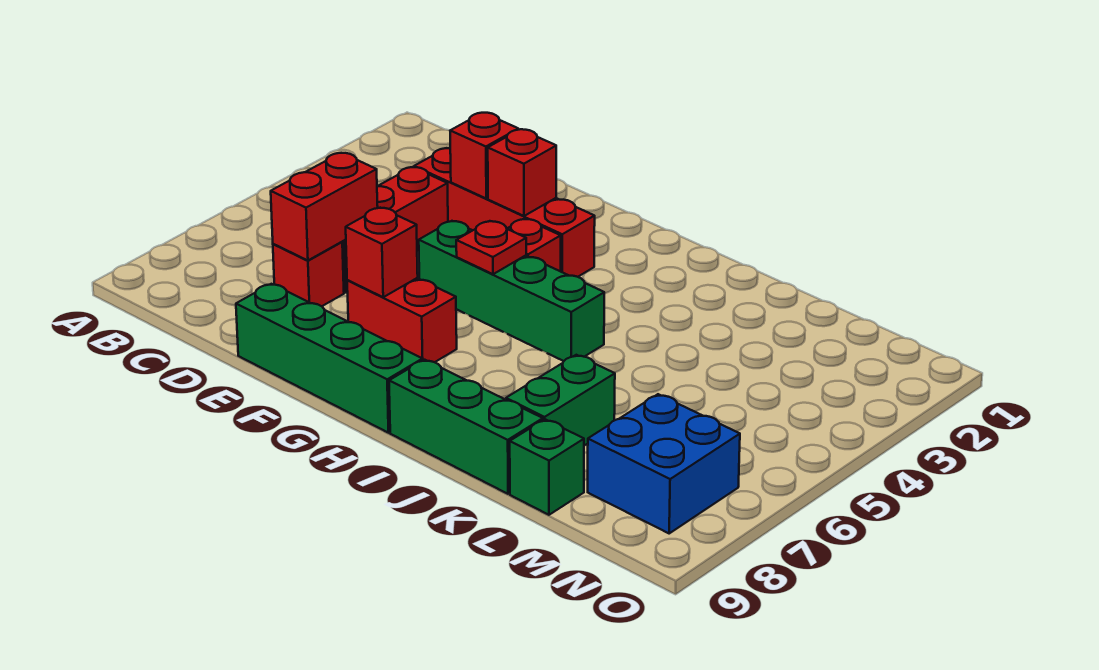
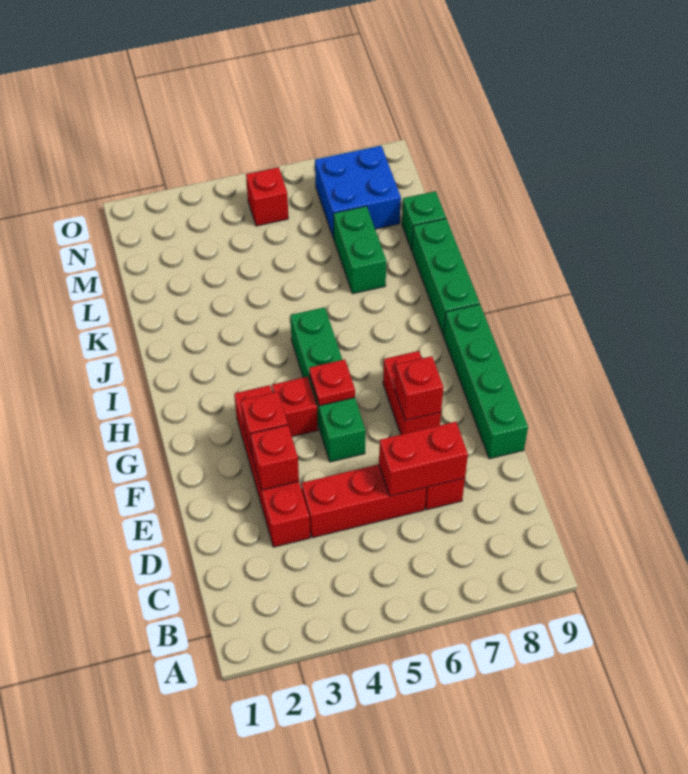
green brick K7:K8 level 1 -> green brick K7:L7 level 1
none -> red brick N5 level 1

